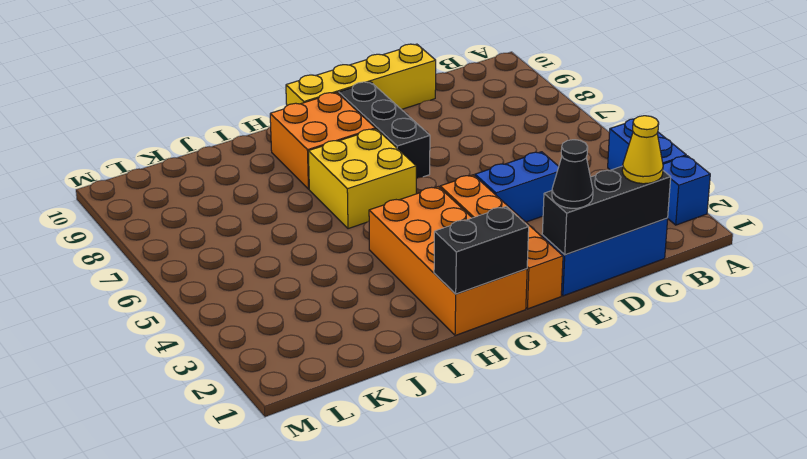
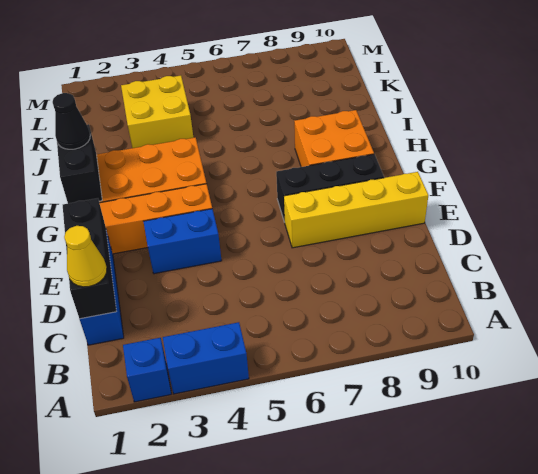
blue brick D4:E4 level 1 -> blue brick E3:E4 level 1
yellow brick D10:G10 level 1 -> yellow brick E7:E10 level 1
black cone E1 level 3 -> black cone H1 level 3
yellow brick G6:H7 level 1 -> yellow brick J3:K4 level 1

